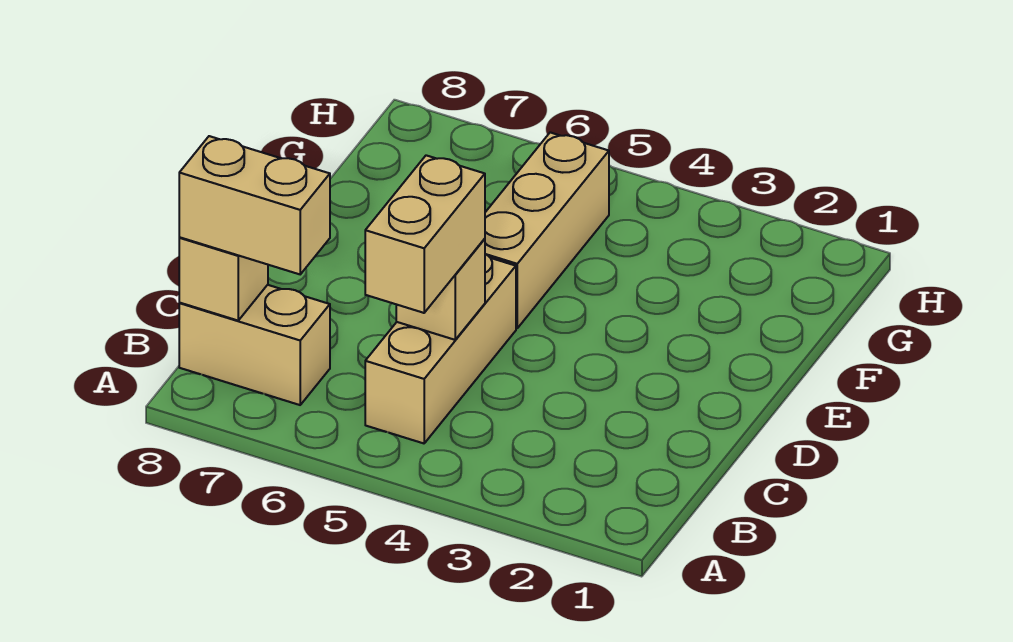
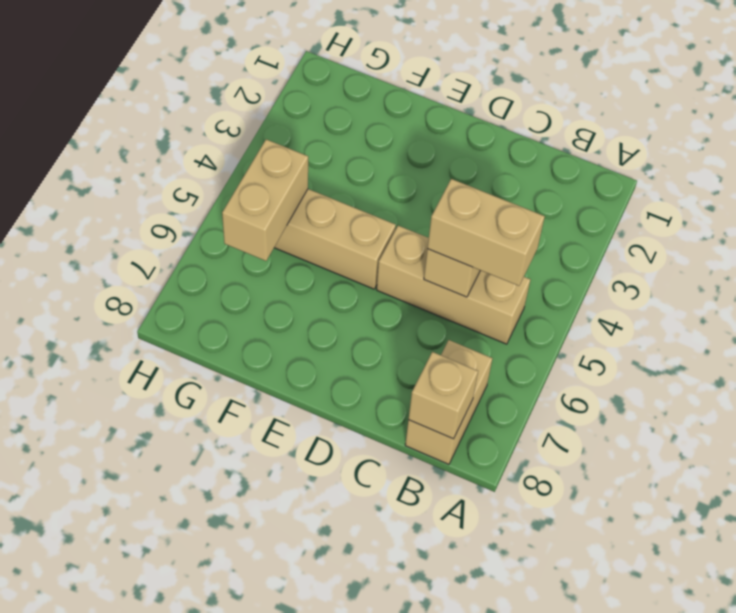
tan brick B7:B8 level 3 -> tan brick G5:G6 level 2

